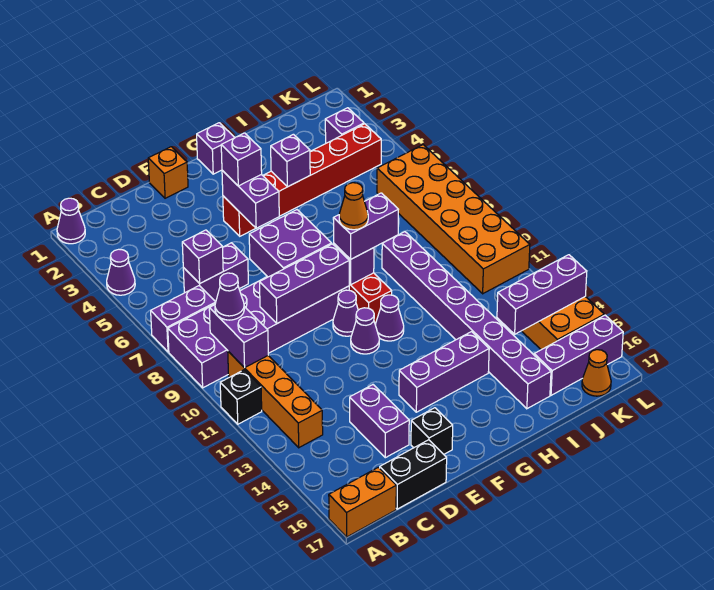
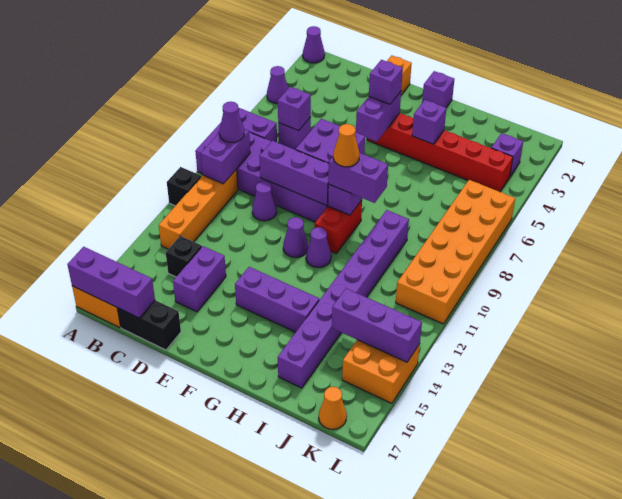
purple brick C6:D6 level 1 -> purple brick C6 level 1
black brick E16 level 1 -> black brick C14 level 1
purple cone F10 level 1 -> purple cone D10 level 1
purple brick J16:L16 level 1 -> purple brick A17:C17 level 2

